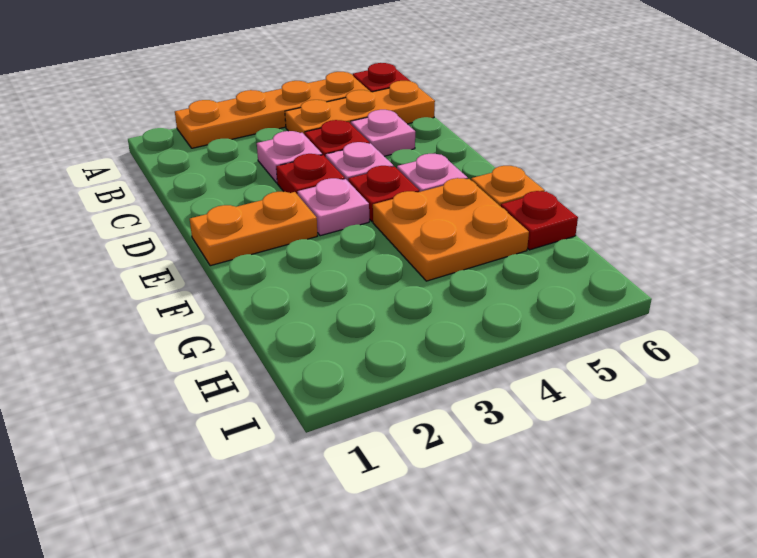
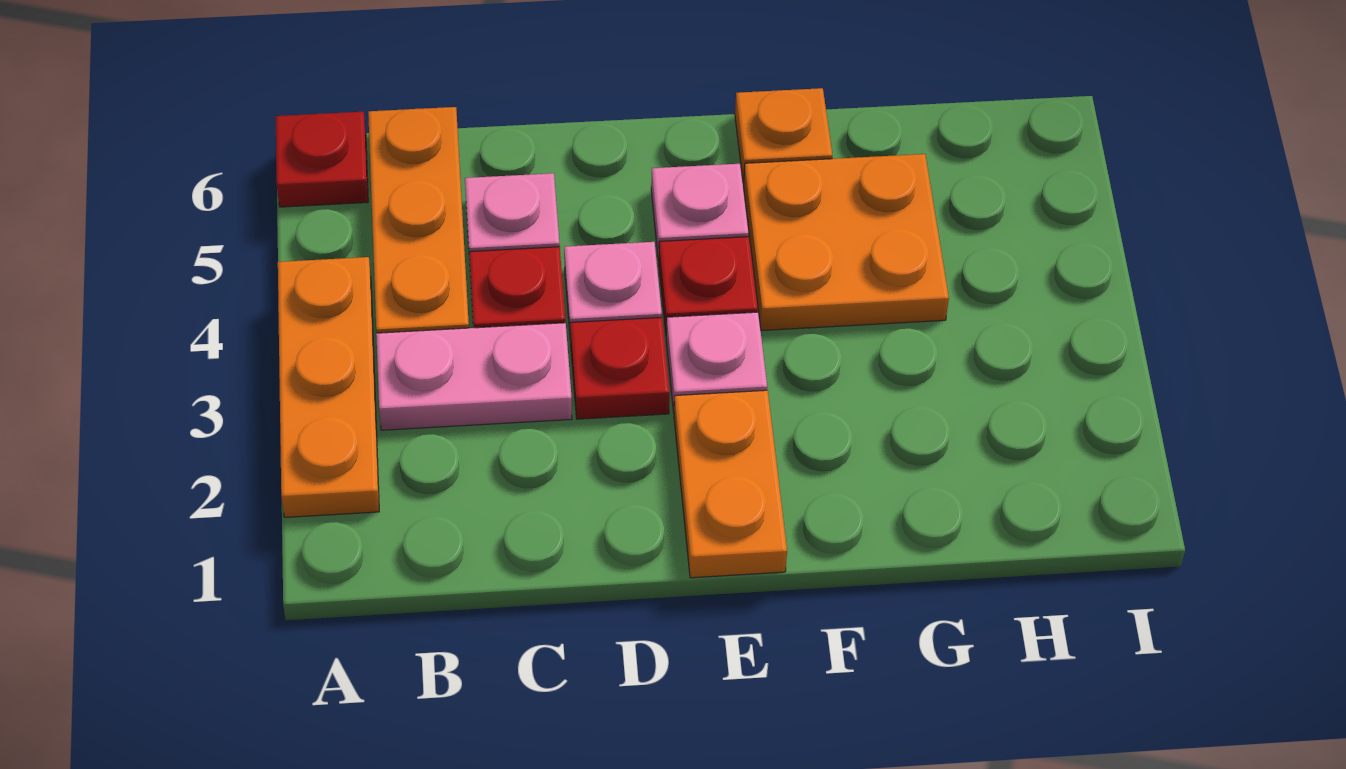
orange plate A2:A5 level 1 -> orange plate A2:A4 level 1
pink plate C3 level 1 -> pink plate B3:C3 level 1
red plate G6 level 1 -> none

